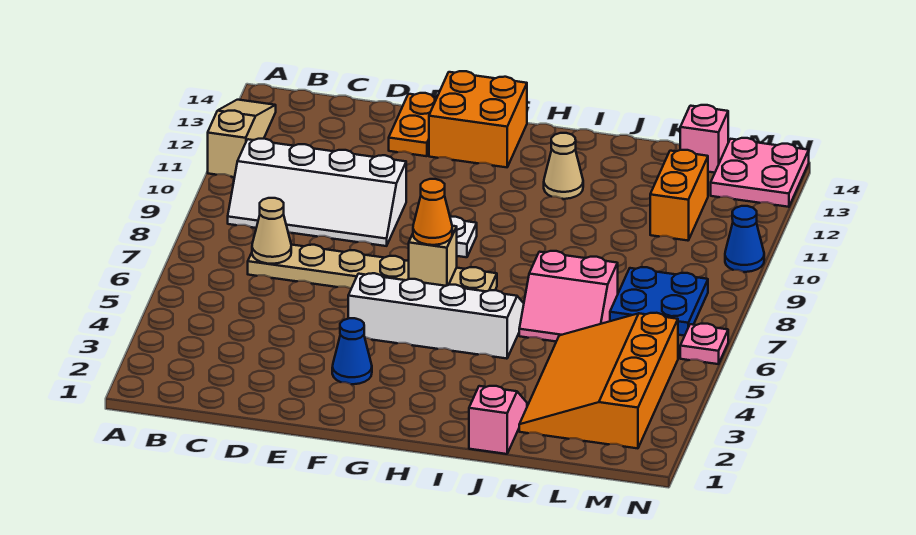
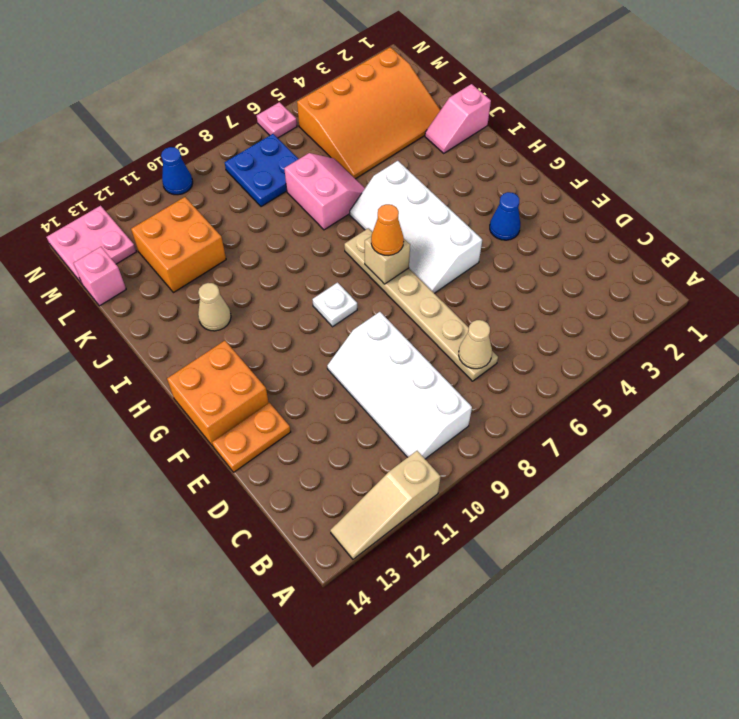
white slope B9:E10 level 1 top 10 -> white slope B9:E10 level 1 top 9
orange brick L11:L12 level 1 -> orange brick K11:L12 level 1

